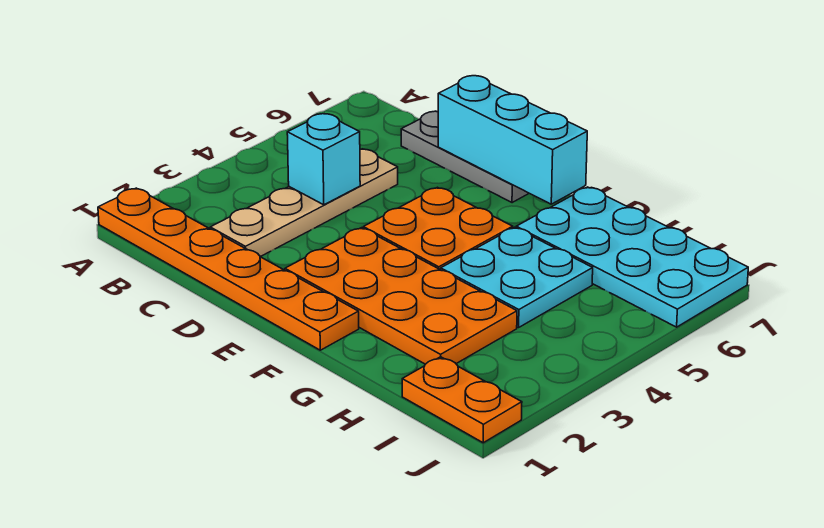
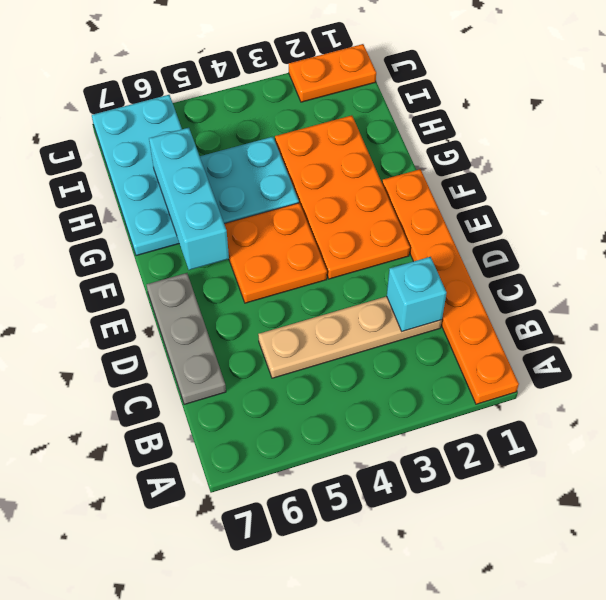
cyan brick C4 level 2 -> cyan brick C2 level 2
cyan brick D7:F7 level 2 -> cyan brick F6:H6 level 2
orange plate I1:J1 level 1 -> orange plate J1:J2 level 1

